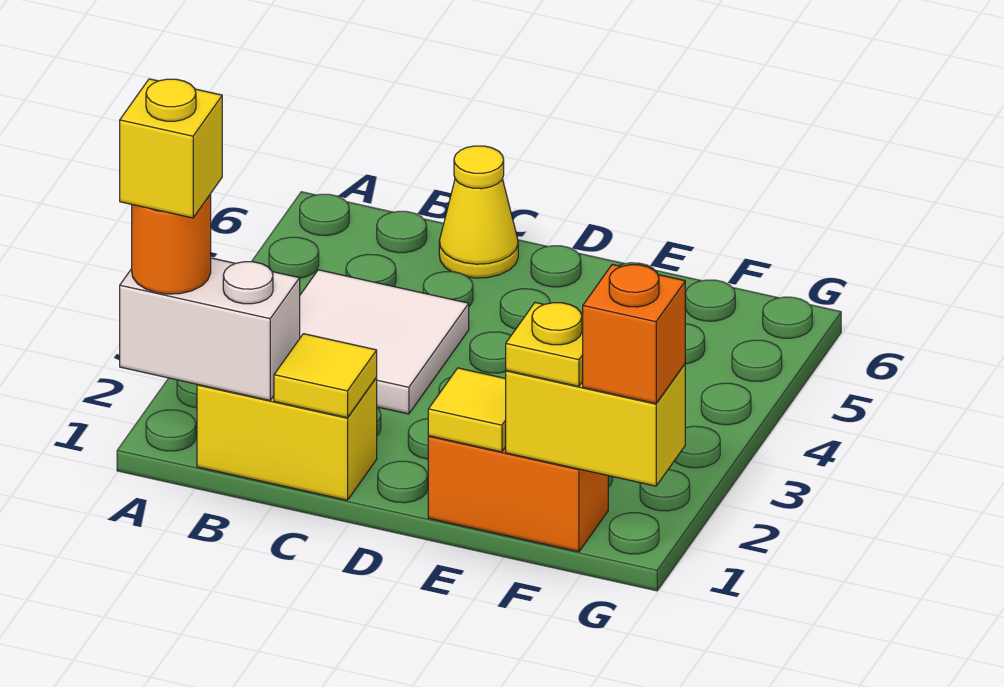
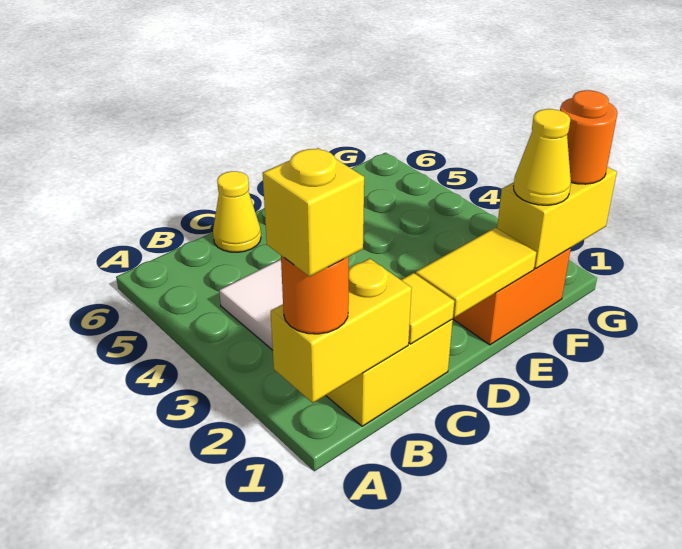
white brick A1:B1 level 2 -> yellow brick A1:B1 level 2
yellow tile E1 level 2 -> yellow tile D1:E1 level 2
yellow plate F1 level 3 -> yellow cone F1 level 3
orange brick G1 level 3 -> orange round brick G1 level 3

